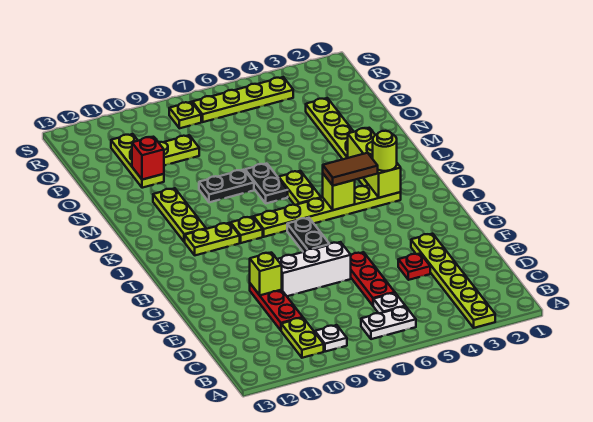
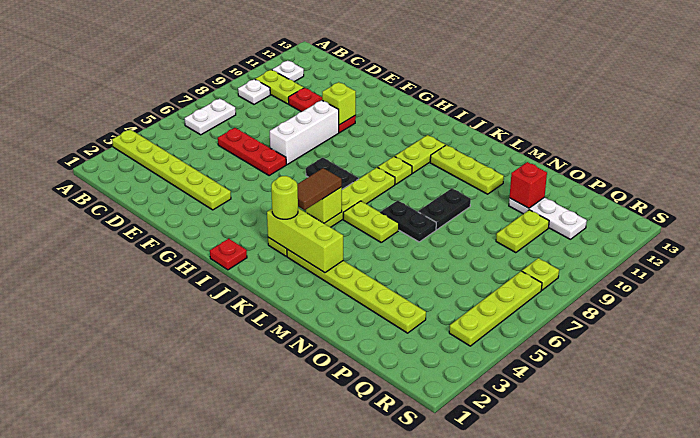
white plate C6 level 1 -> white plate B11 level 1
red plate E4 level 1 -> red plate I1 level 1
lime plate O11:Q11 level 1 -> white plate O11:Q11 level 1

